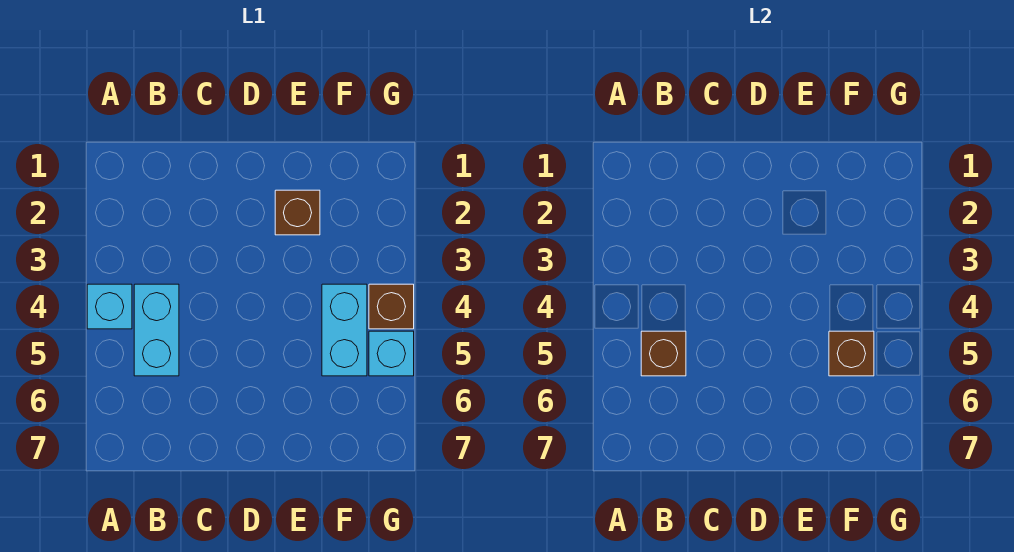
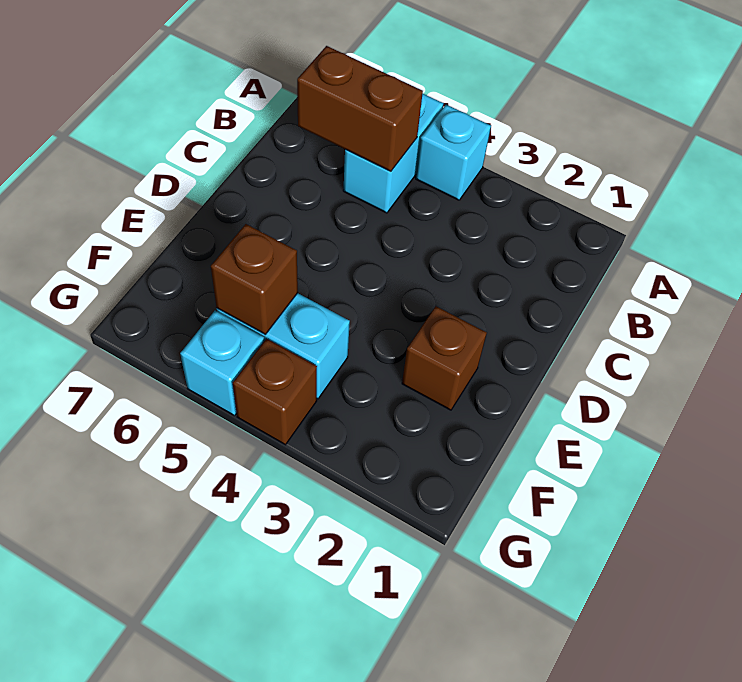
cyan brick B4:B5 level 1 -> cyan brick A5:B5 level 1
brown brick B5 level 2 -> brown brick B5:B6 level 2

